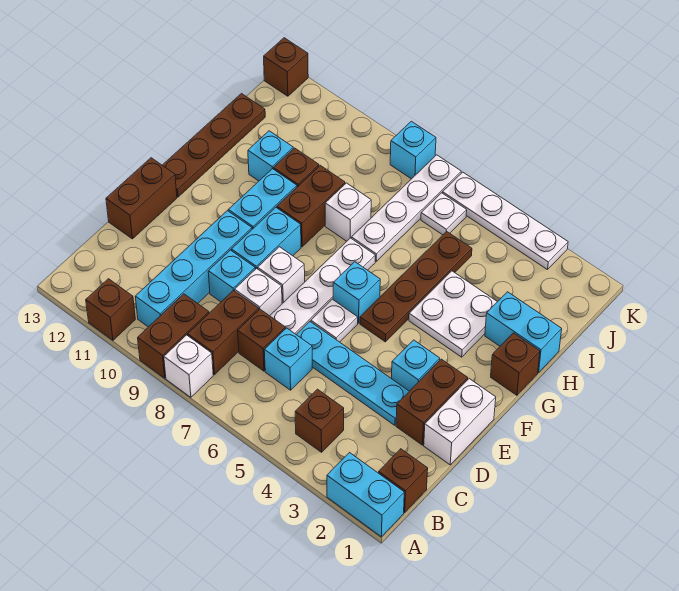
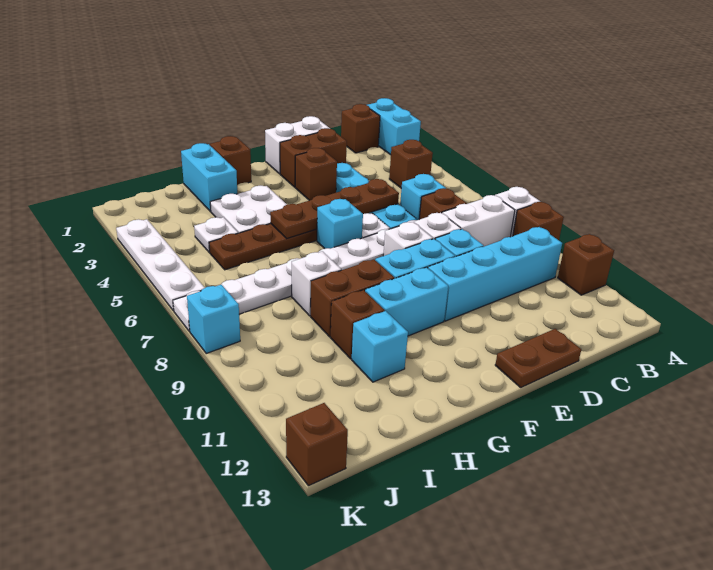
brown brick A9:B9 level 1 -> brown brick A9 level 1
brown brick B8:C8 level 1 -> white brick B8:C8 level 1
brown brick D13:E13 level 1 -> brown plate D13:E13 level 1
cyan brick E3 level 1 -> brown brick E3 level 1
brown plate F13:I13 level 1 -> brown plate D5:G5 level 2
white plate J6 level 1 -> white plate I4 level 1

